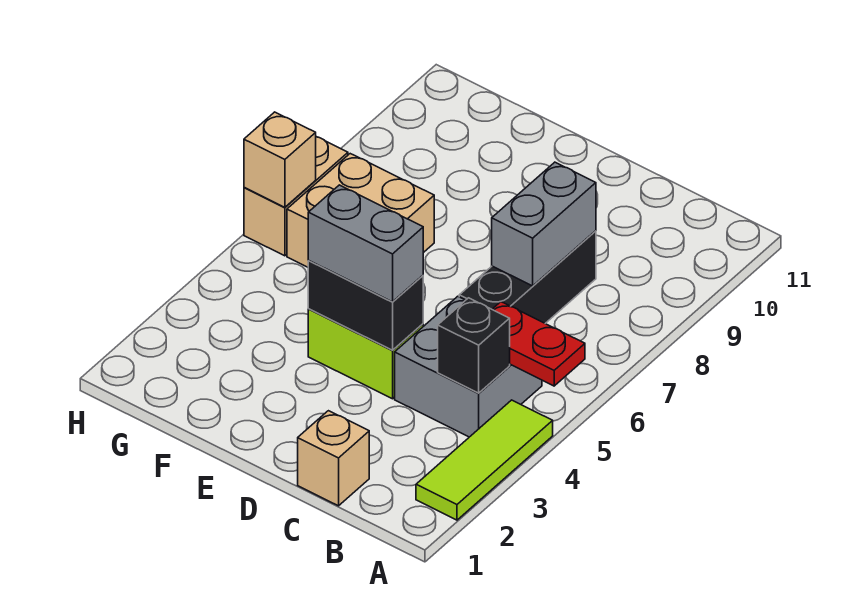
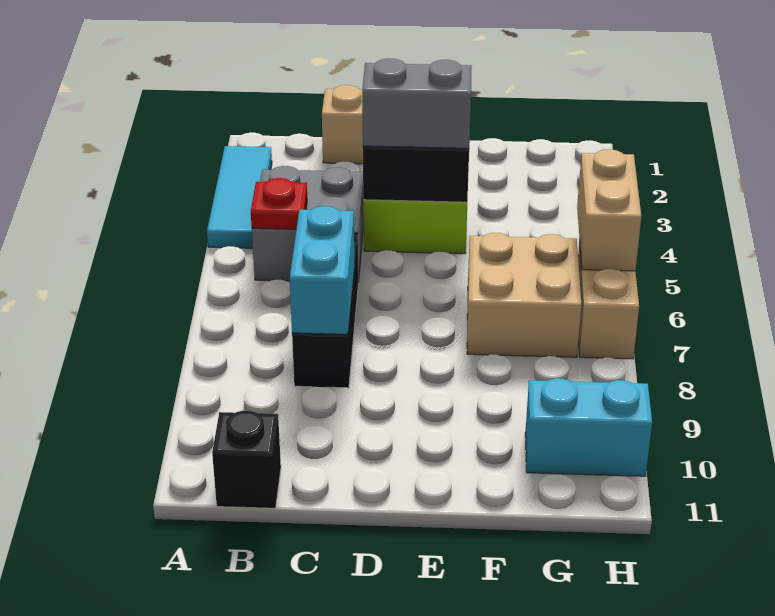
lime tile A2:A4 level 1 -> cyan tile A2:A4 level 1
red plate A5:B5 level 2 -> red plate B5 level 2
black brick B4 level 2 -> black brick B11 level 1
grey brick C7:C8 level 2 -> cyan brick C7:C8 level 2
none -> cyan brick G10:H10 level 1
tan brick H6 level 2 -> tan brick H5:H6 level 2

